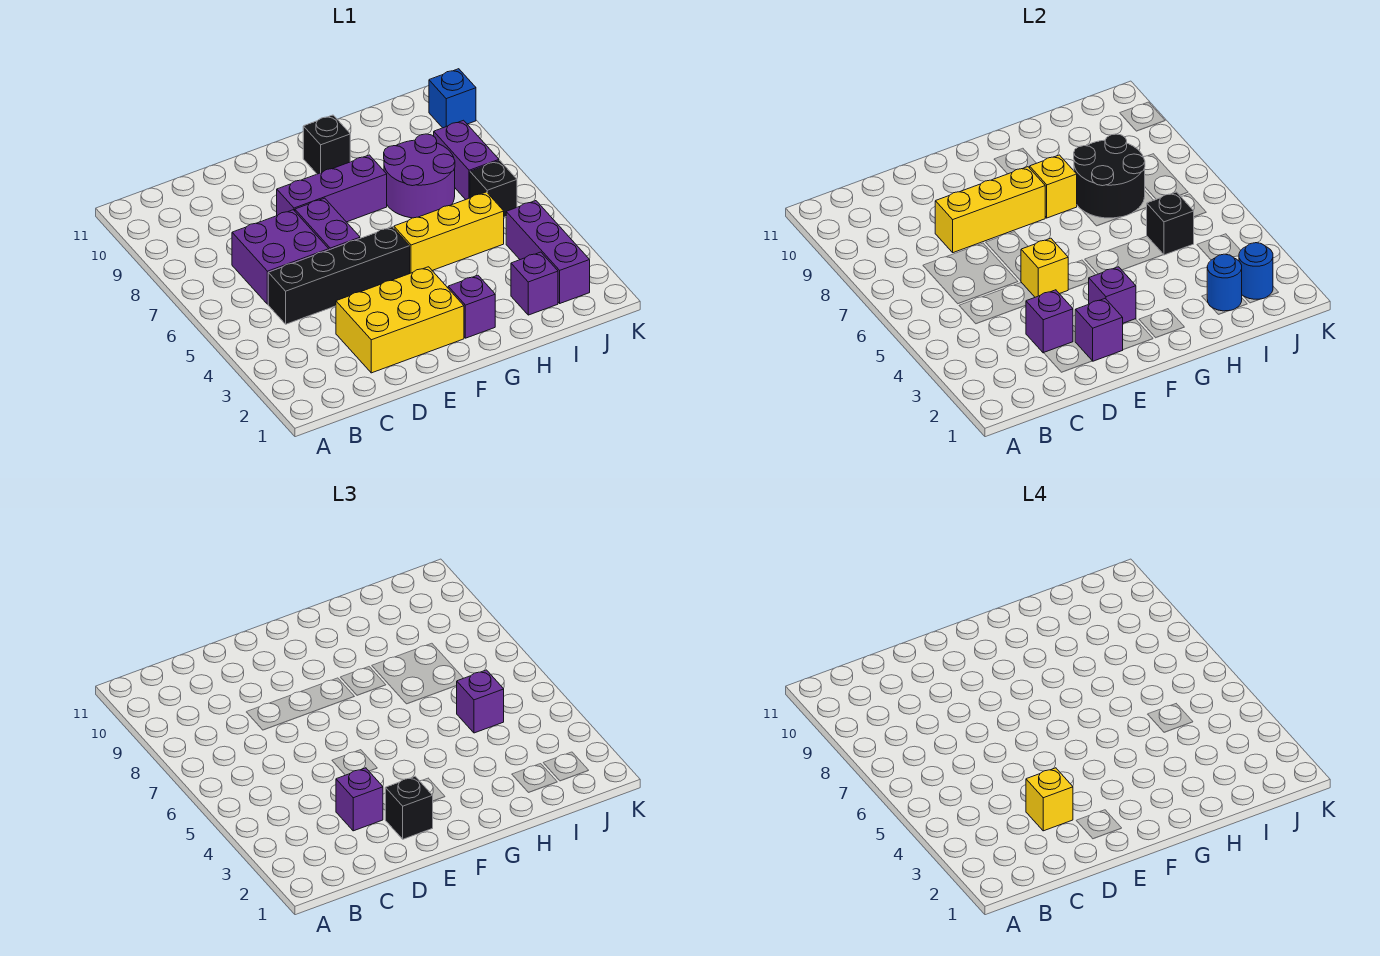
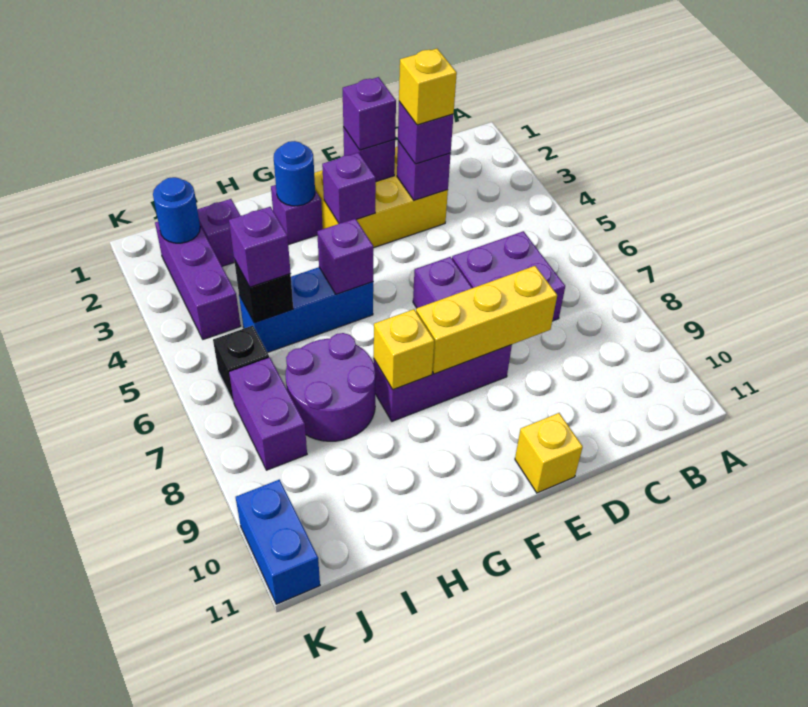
black brick C5:F5 level 1 -> none
black brick E2 level 3 -> purple brick E2 level 3
yellow brick E5 level 2 -> yellow brick E11 level 1
yellow brick G5:I5 level 1 -> blue brick G5:I5 level 1
none -> purple brick G5 level 2
black brick G10 level 1 -> none
black round brick H7:I8 level 2 -> none
blue round brick I2 level 2 -> blue round brick G2 level 2
blue brick K10 level 1 -> blue brick K10:K11 level 1

